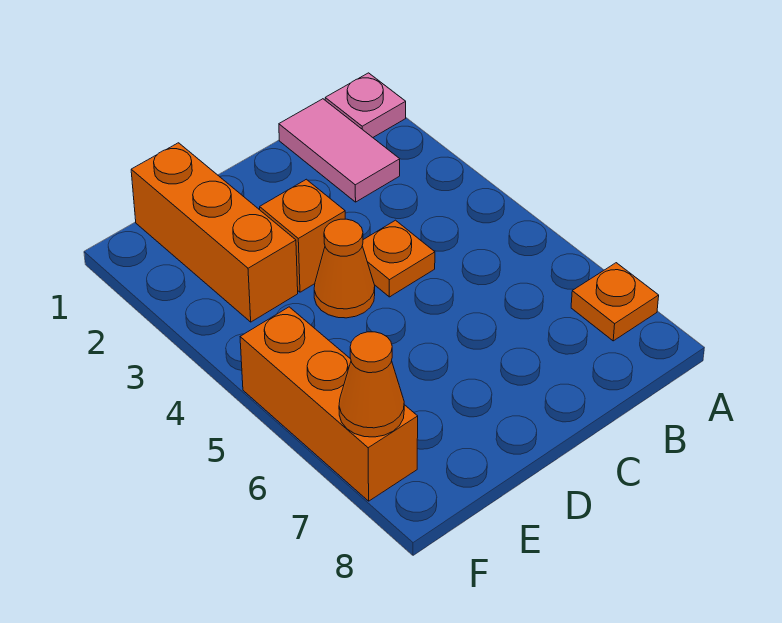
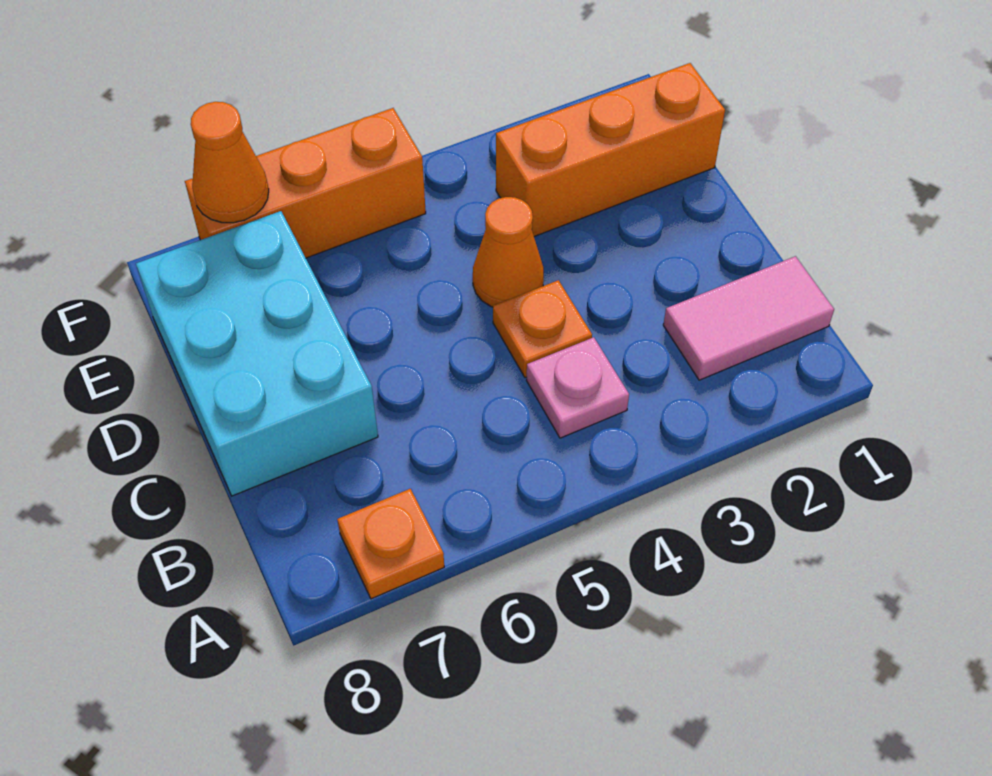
pink plate A1 level 1 -> pink plate B4 level 1
none -> cyan brick C7:E8 level 1
orange brick D3 level 1 -> none

